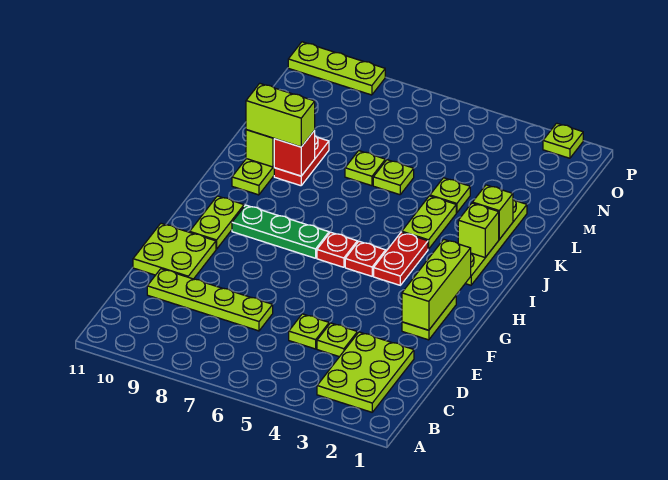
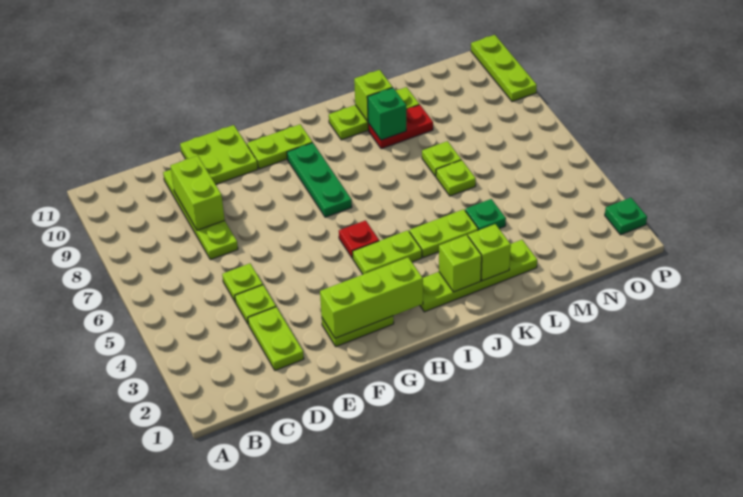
lime plate B2:D3 level 1 -> lime plate D2:D3 level 1
red plate H4:I4 level 1 -> lime plate H4:I4 level 1
red plate H6 level 1 -> none
red brick K9 level 2 -> green brick K9 level 2
lime brick K9:K10 level 3 -> lime brick D8:D9 level 2
lime plate L4 level 1 -> green plate L4 level 1
lime plate P2 level 1 -> green plate P2 level 1

